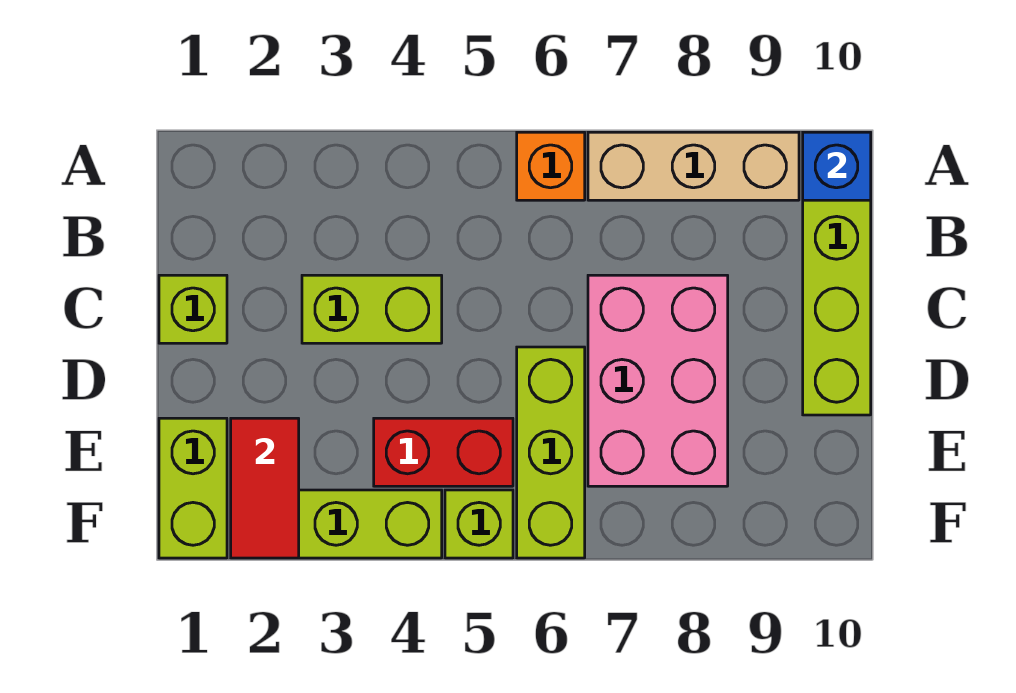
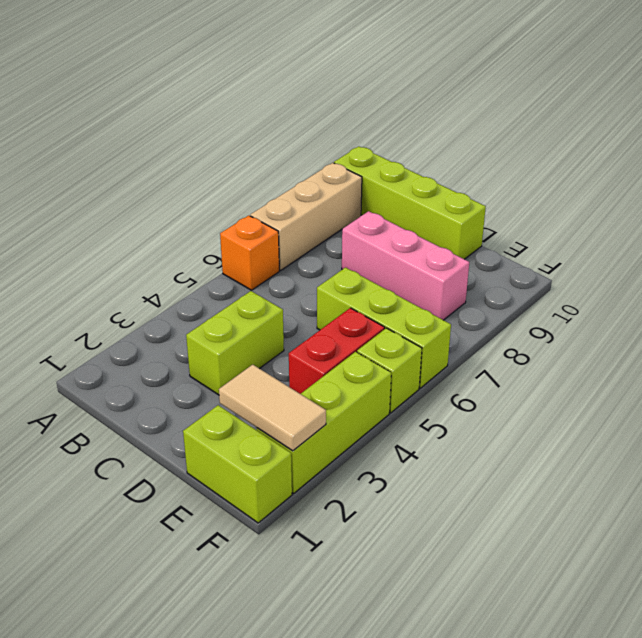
blue brick A10 level 2 -> none
lime brick C1 level 1 -> none
pink brick C7:E8 level 1 -> pink brick C8:E8 level 1
red tile E2:F2 level 2 -> tan tile E2:F2 level 2

